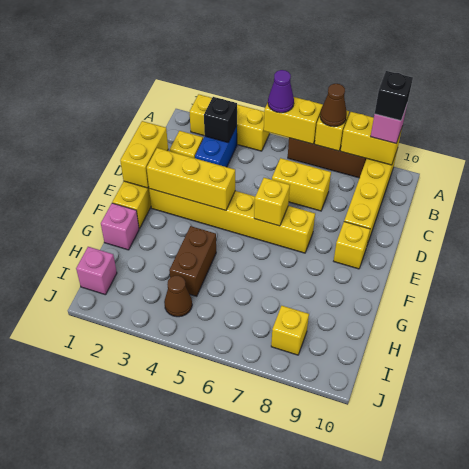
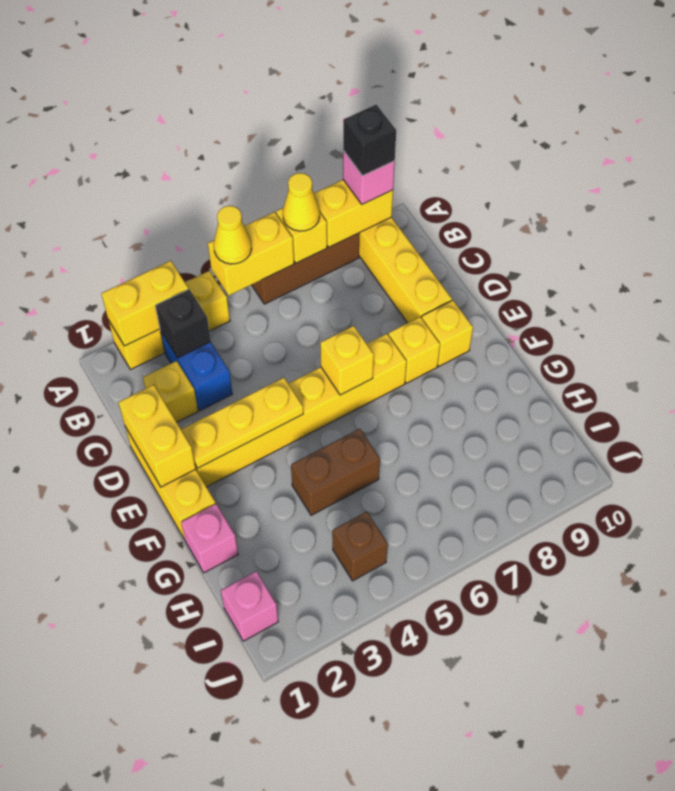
purple cone A5 level 3 -> yellow cone A5 level 3
brown cone A7 level 3 -> yellow cone A7 level 3
yellow brick C6:C7 level 1 -> yellow brick A2:A3 level 2
yellow brick E2:E4 level 2 -> yellow plate E2:E4 level 2
brown brick G4:H4 level 1 -> brown brick G4:G5 level 1
brown cone I4 level 1 -> brown brick I4 level 1
yellow brick I8 level 1 -> yellow brick E8 level 1

